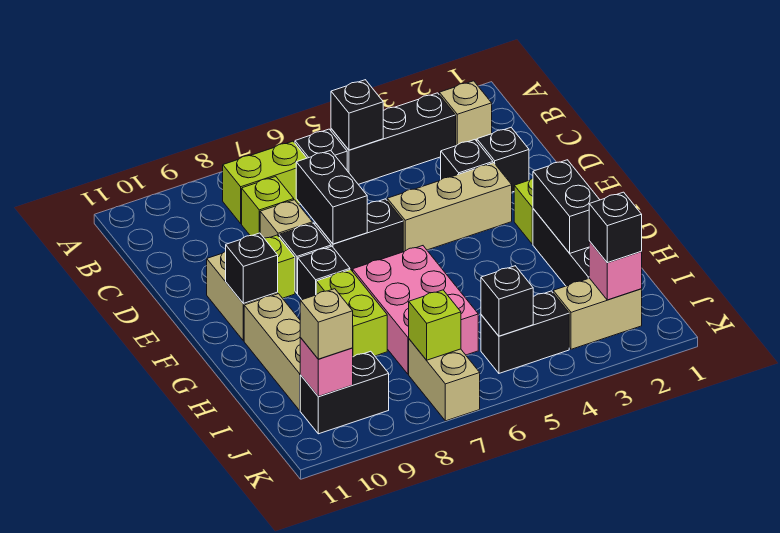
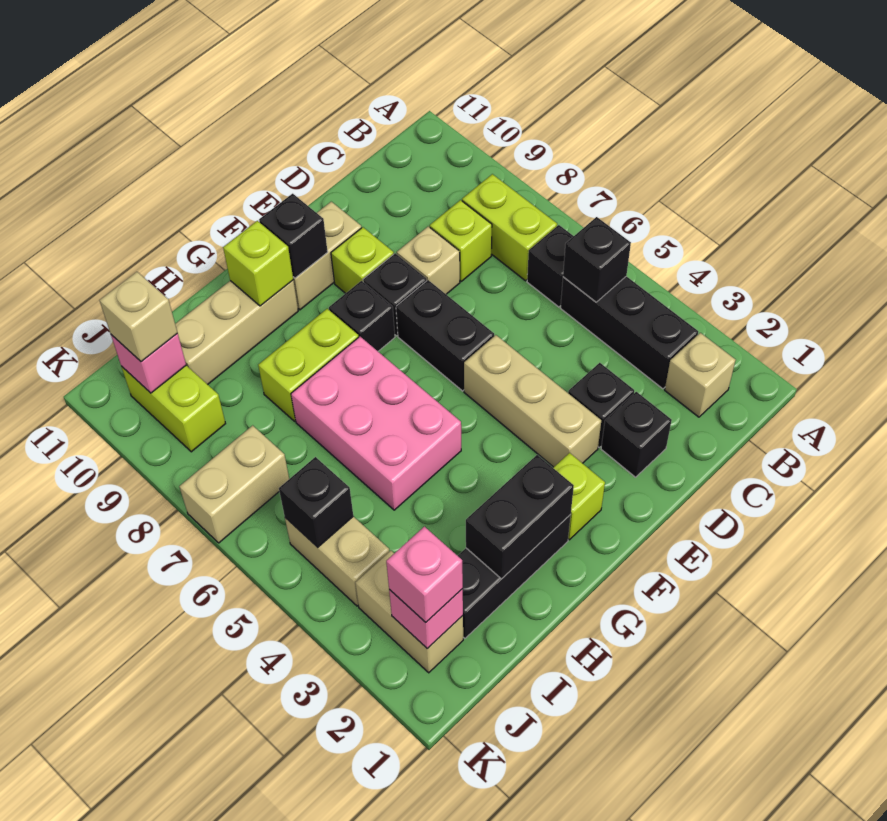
black brick D7:E7 level 2 -> none
pink brick G6:I7 level 1 -> pink brick G5:H7 level 1
black brick J2 level 3 -> pink brick J2 level 3
black brick J4:J5 level 1 -> tan brick J4:J5 level 1
lime brick J7 level 2 -> lime brick G10 level 2
black brick J9:J10 level 1 -> lime brick J9:J10 level 1

